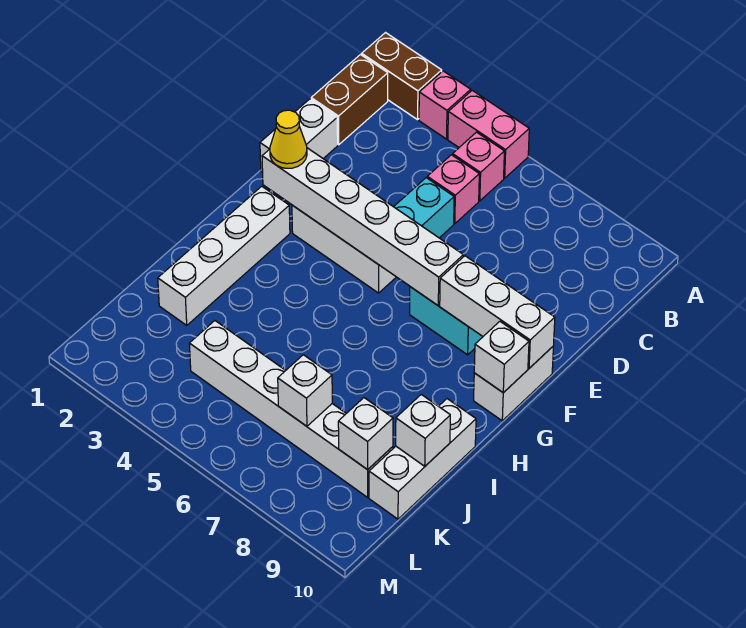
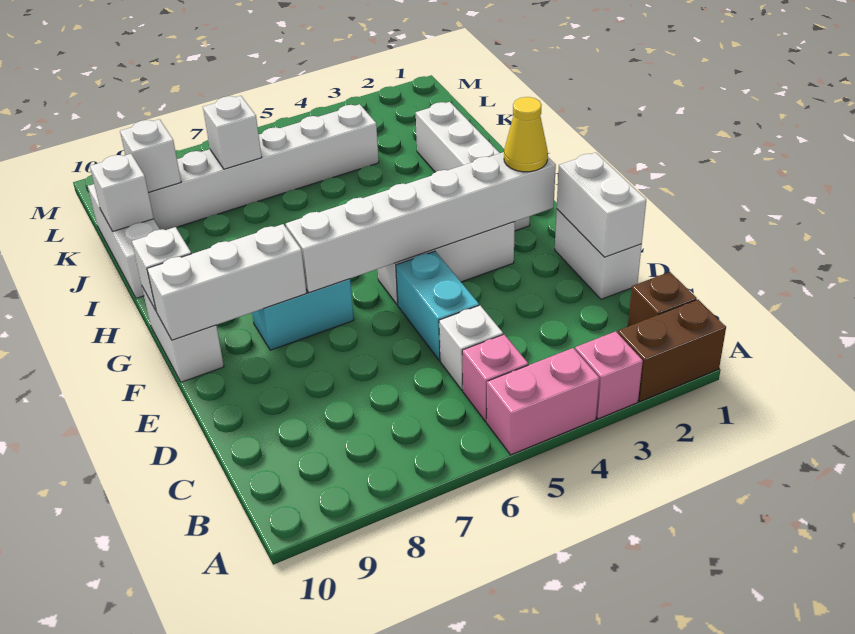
brown brick B1:C1 level 1 -> brown brick B1 level 1
pink brick C5 level 1 -> white brick C5 level 1
none -> white brick D1:E1 level 2

